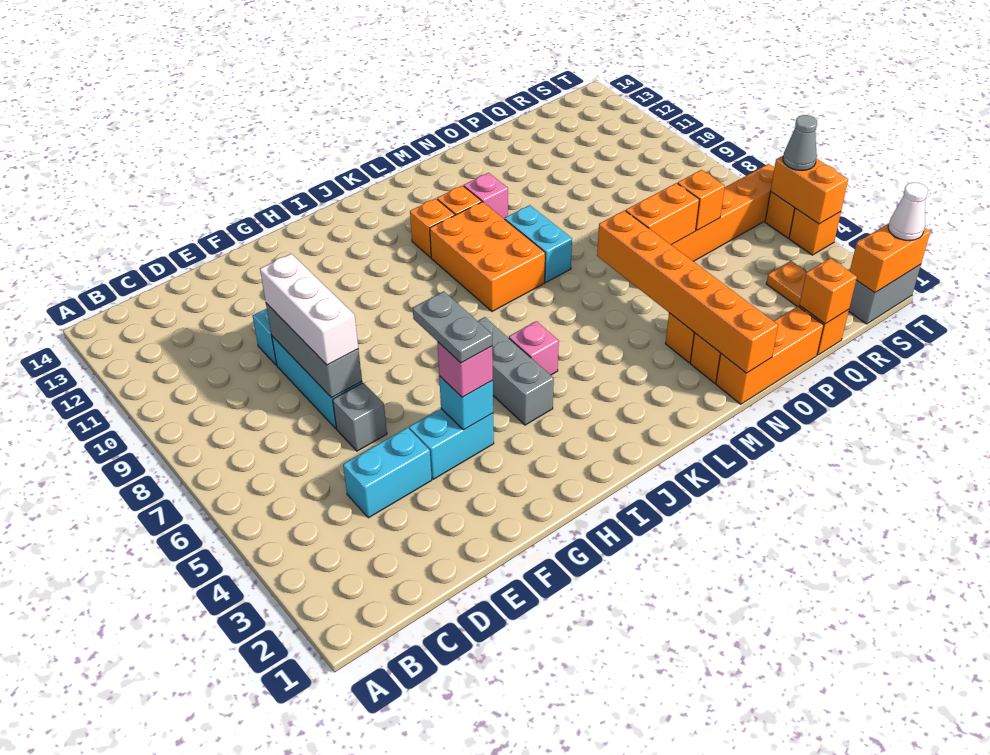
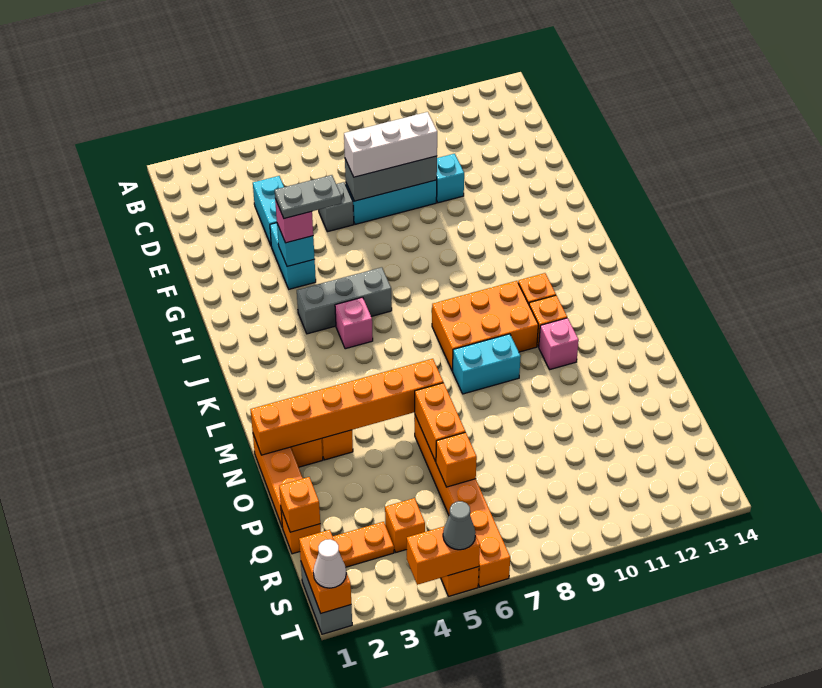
orange brick T4 level 1 -> orange brick R4 level 1

